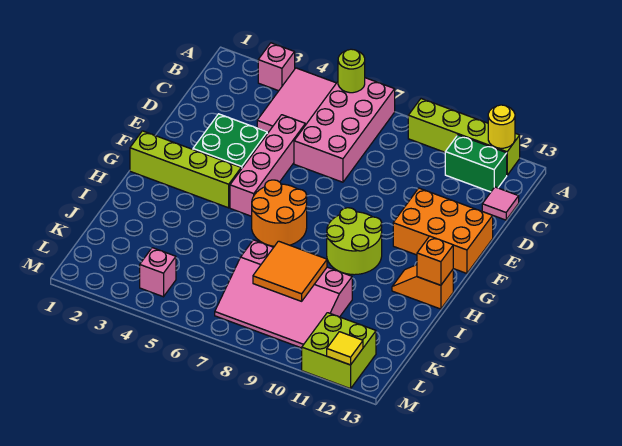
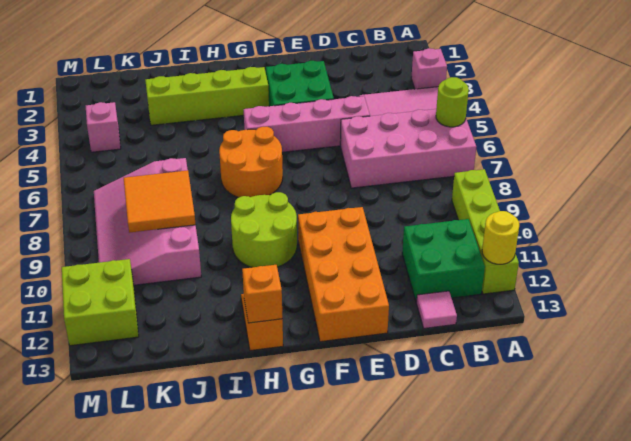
green brick B11:B12 level 1 -> green brick B11:C12 level 1
orange brick E11:F13 level 1 -> orange brick E10:F13 level 1
lime brick G1:G4 level 1 -> lime brick G3:J3 level 1
yellow tile M12 level 2 -> none

